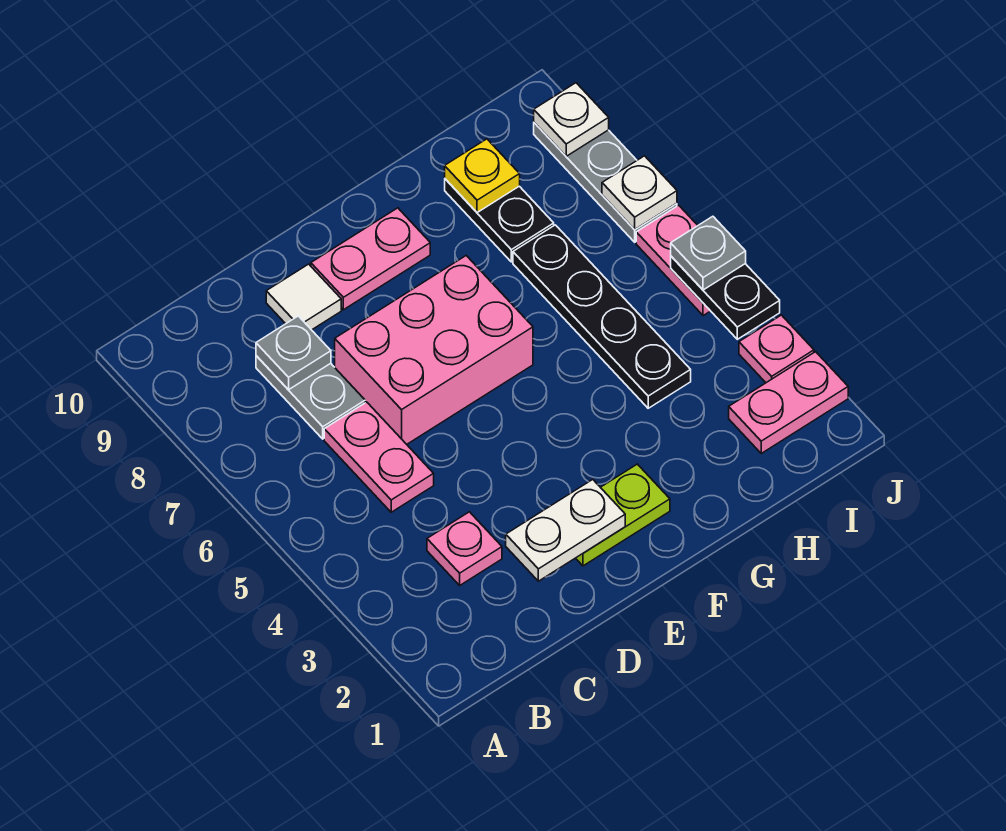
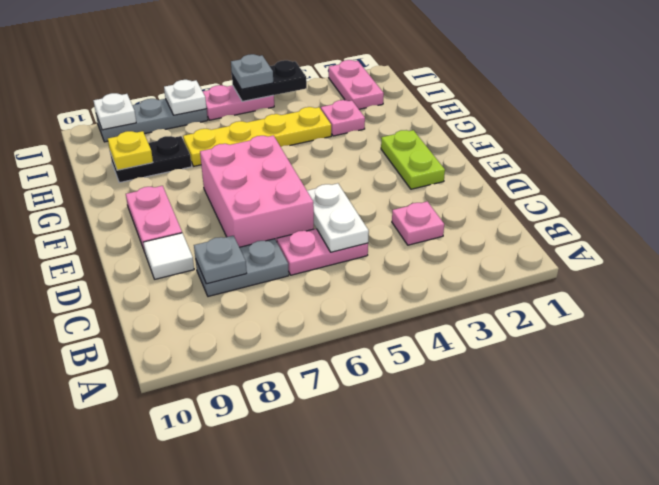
white plate D2:E2 level 2 -> white plate C5:D5 level 2
black plate H4:H7 level 1 -> yellow plate H4:H7 level 1
pink plate J3 level 1 -> pink plate H3 level 1

